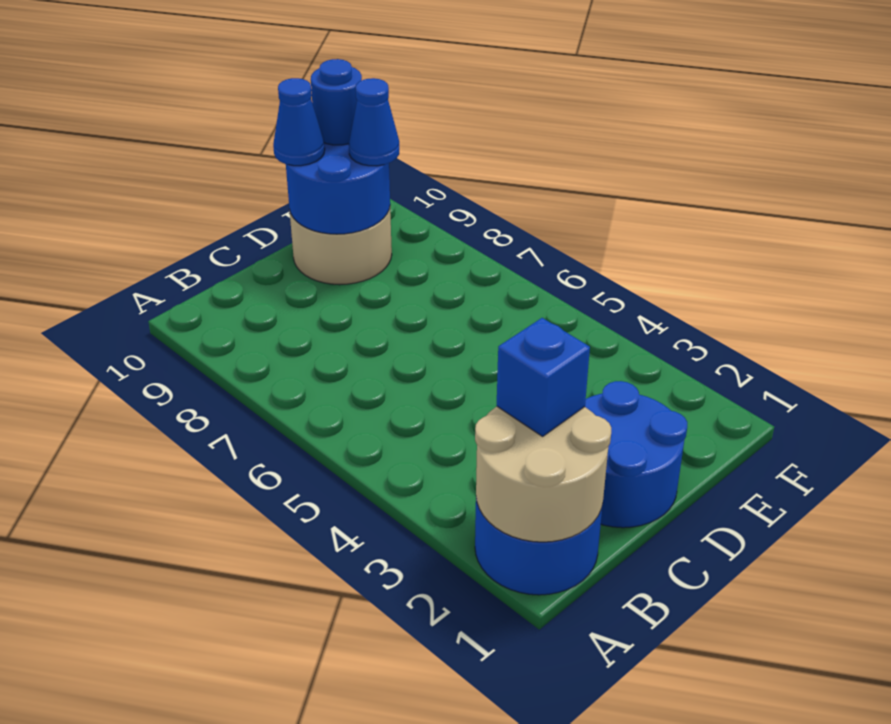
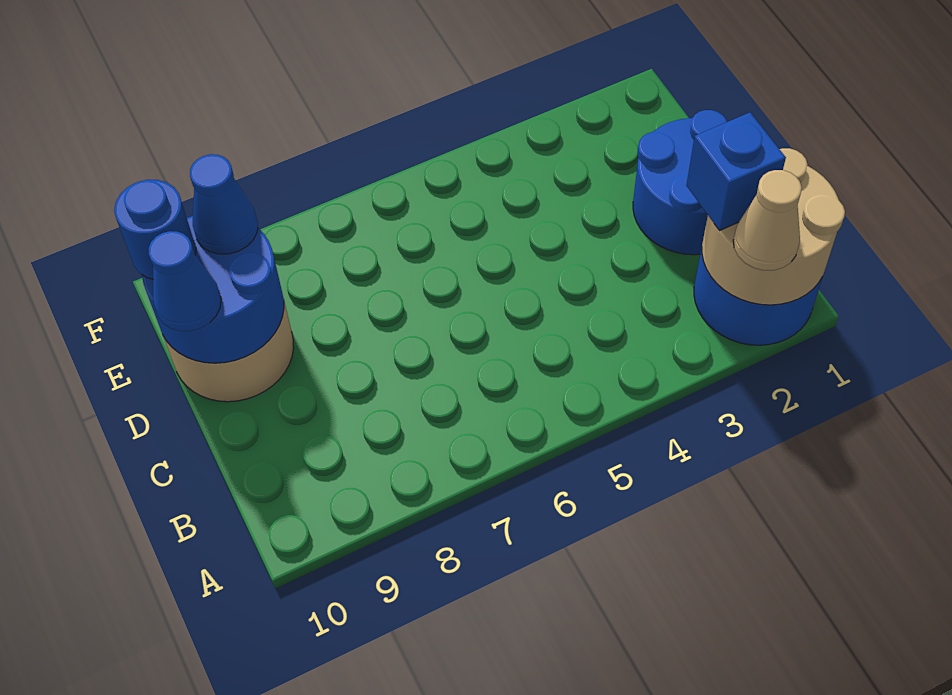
none -> tan cone A2 level 3

